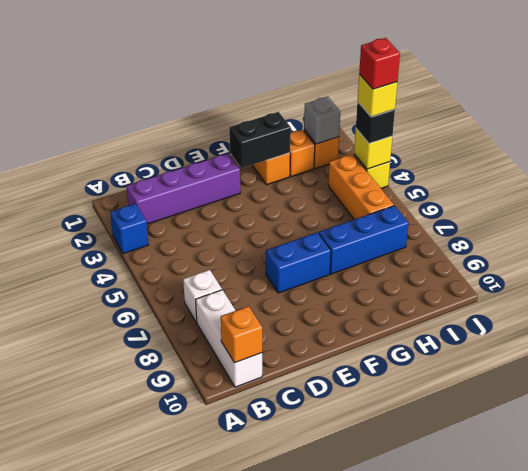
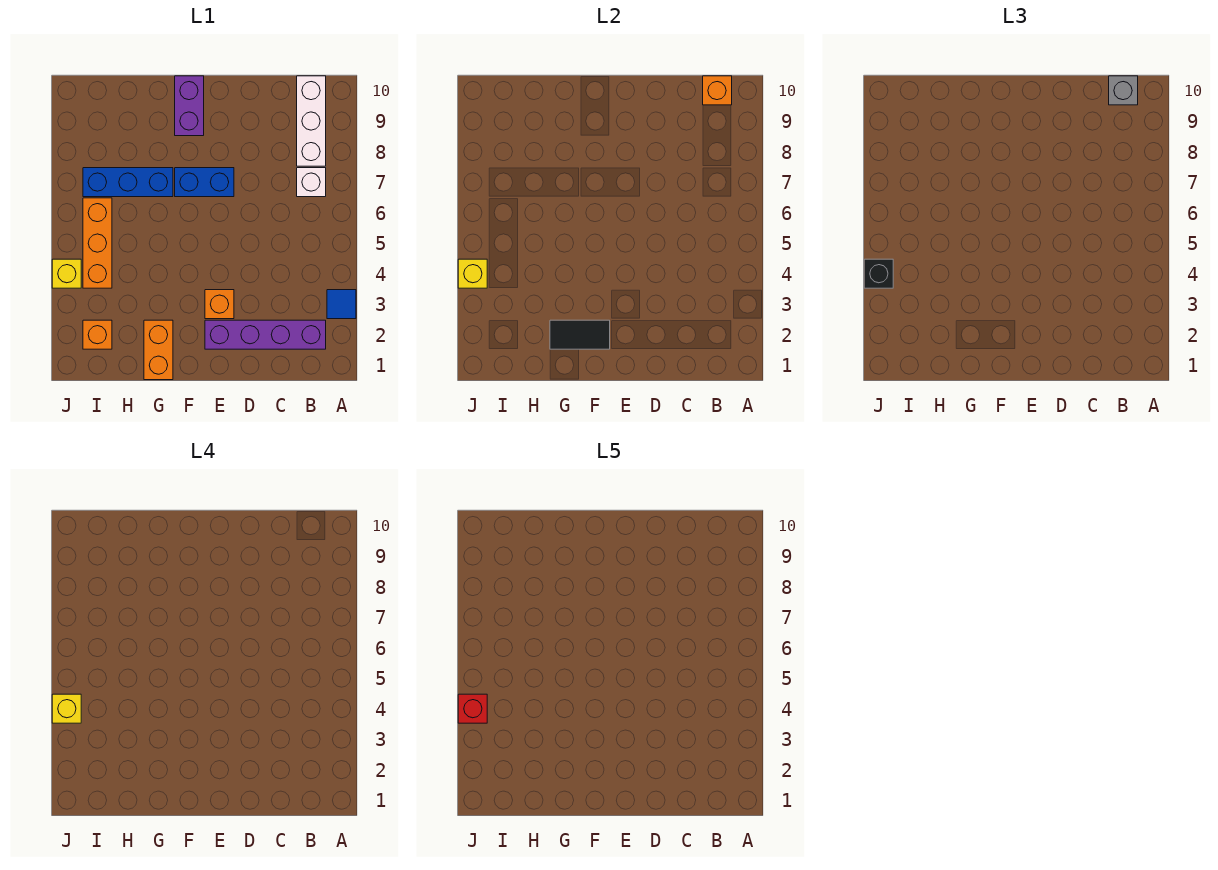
blue brick A3 level 1 -> blue tile A3 level 1
black brick F2:G2 level 2 -> black tile F2:G2 level 2
none -> purple brick F9:F10 level 1
orange brick H2 level 1 -> orange brick E3 level 1
grey brick I2 level 2 -> grey brick B10 level 3

